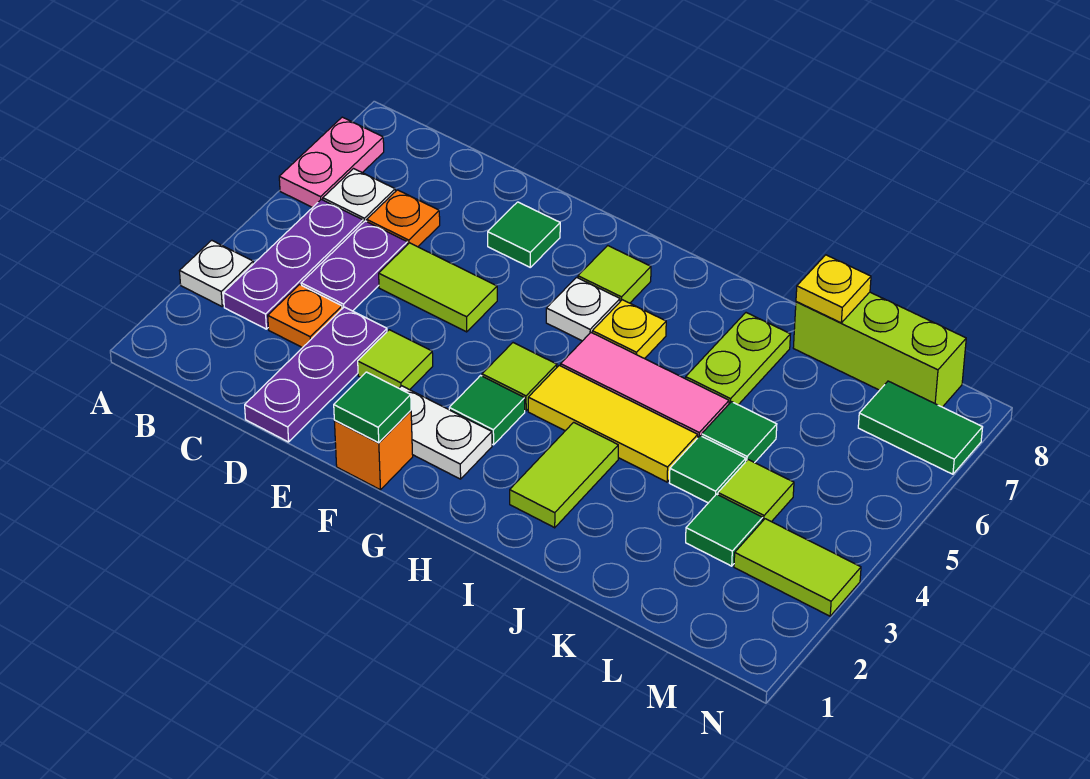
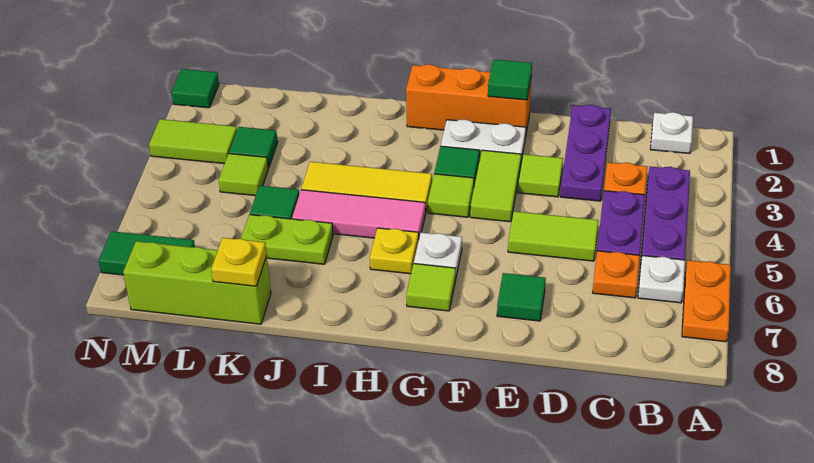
white plate A3 level 1 -> white plate B1 level 1
pink plate A6:A7 level 1 -> orange plate A6:A7 level 1
orange brick F1 level 1 -> orange brick F1:H1 level 1
lime tile I2:I3 level 1 -> lime tile F3:F4 level 1
lime plate J6:J7 level 1 -> lime plate J6:K6 level 1
green tile K4 level 1 -> green tile N1 level 1

